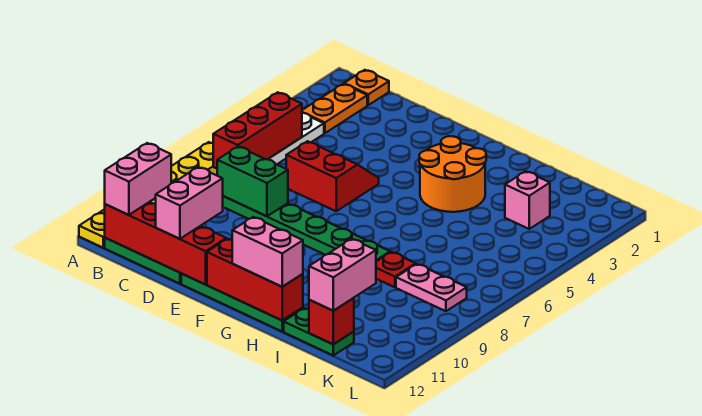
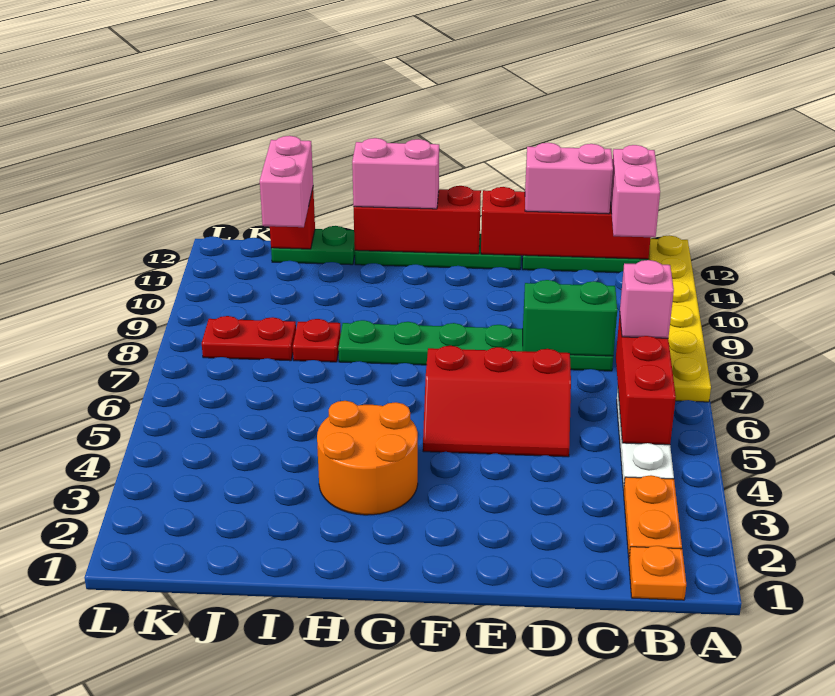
red slope D5:E6 level 1 top 6 -> red slope D5:F6 level 1 top 6
pink brick D11:D12 level 3 -> pink brick C12:D12 level 3
pink brick J3 level 1 -> pink brick B7 level 3
pink plate J8:K8 level 1 -> red plate J8:K8 level 1

